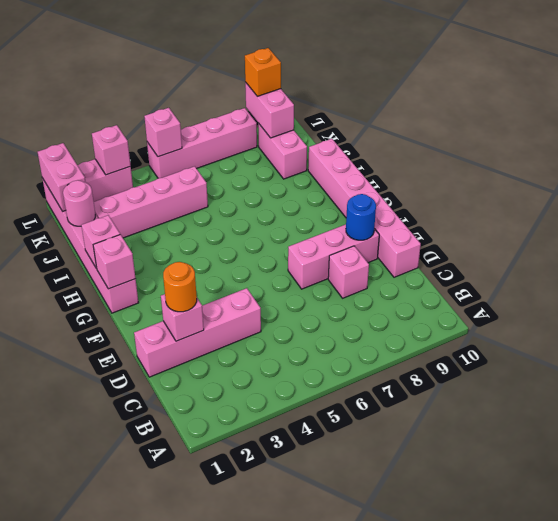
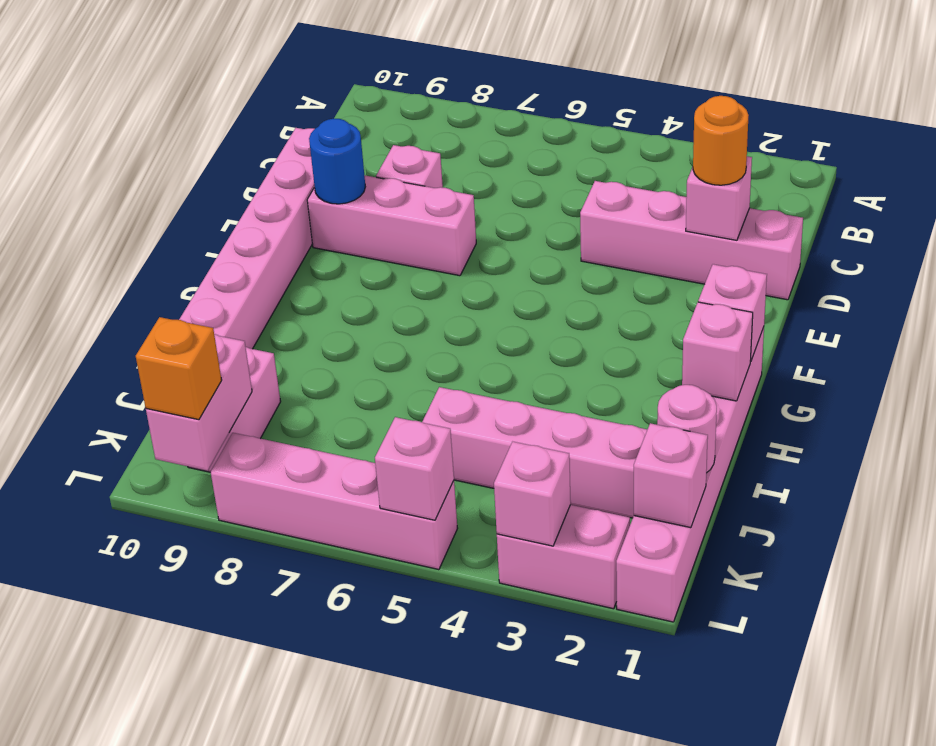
pink brick K1:L1 level 2 -> pink brick K1 level 2

